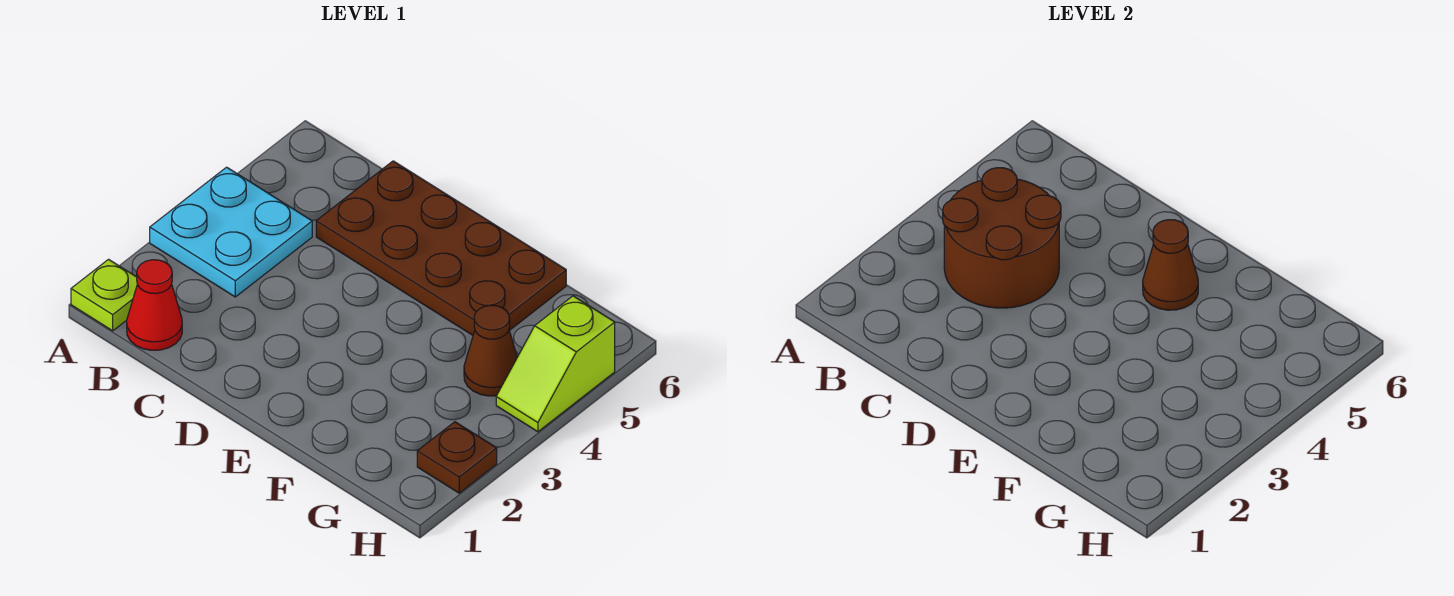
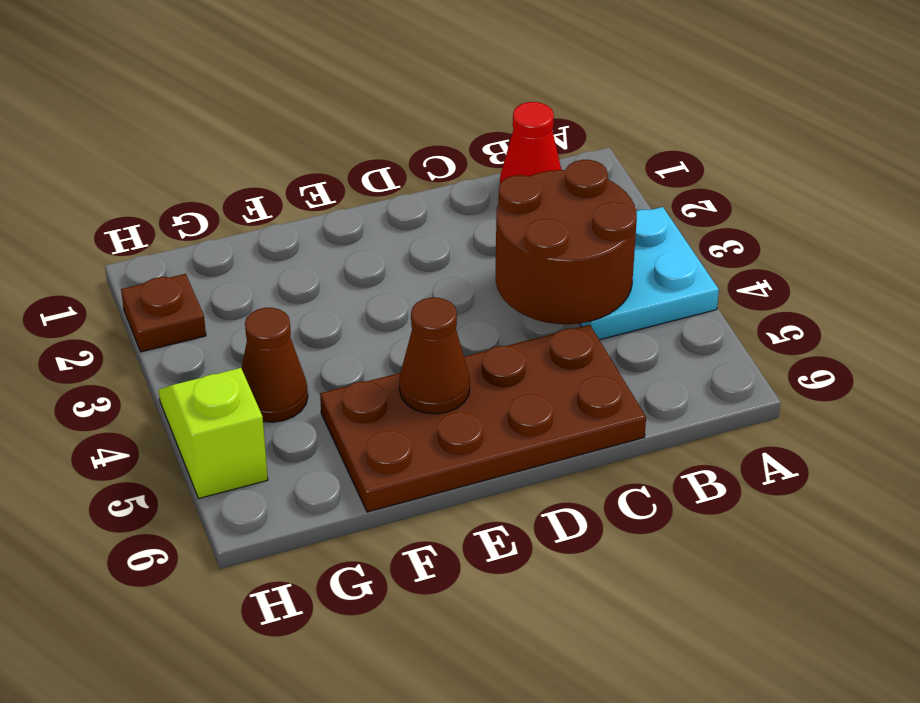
lime plate A1 level 1 -> none

